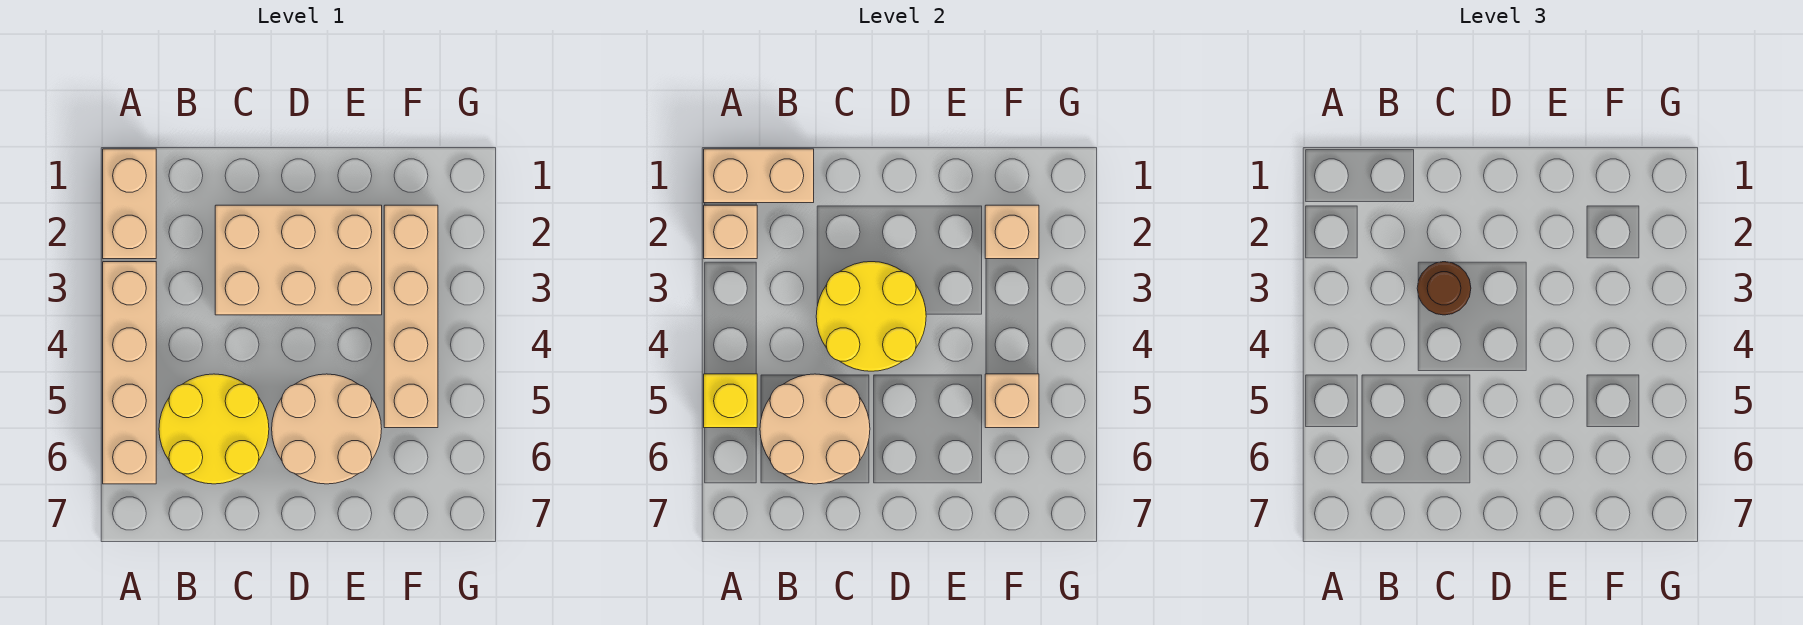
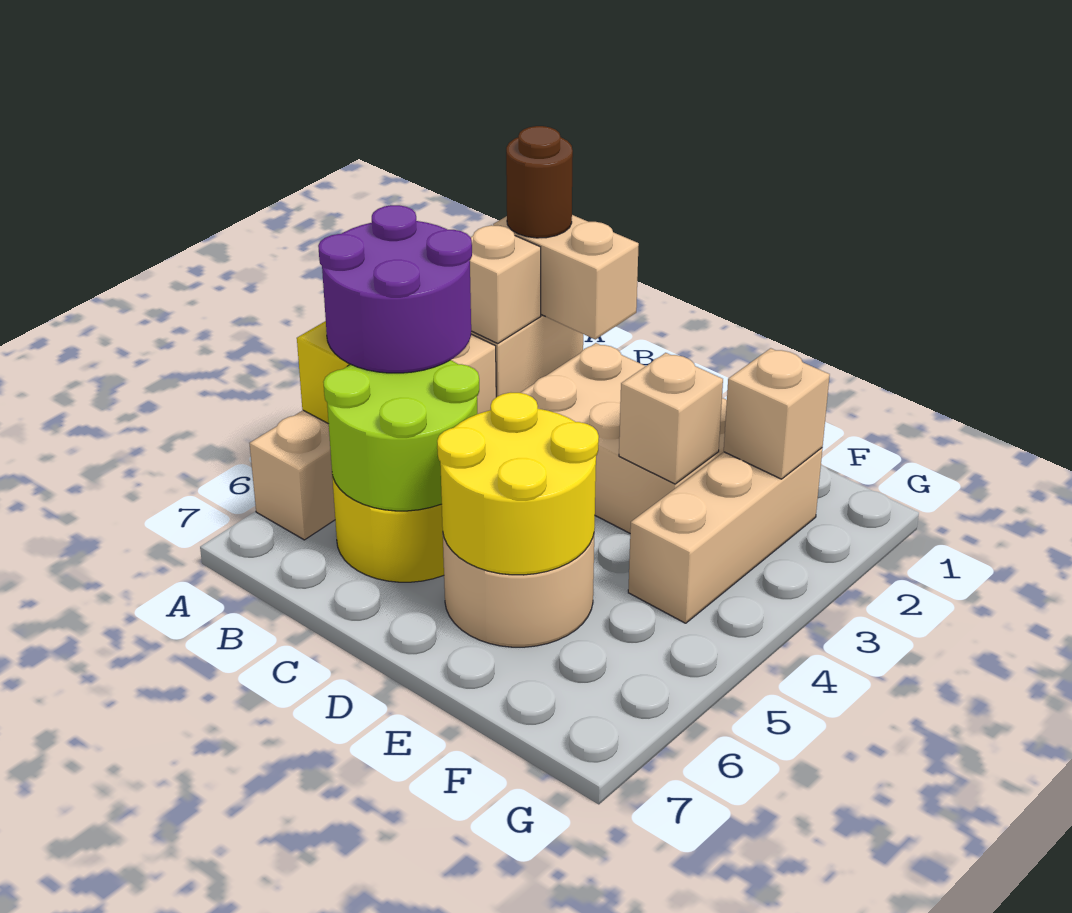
none -> purple round brick A4:B5 level 3
tan round brick B5:C6 level 2 -> lime round brick B5:C6 level 2
yellow round brick C3:D4 level 2 -> yellow round brick D5:E6 level 2
brown round brick C3 level 3 -> brown round brick A1 level 3
tan brick F2:F5 level 1 -> tan brick F2:F4 level 1
tan brick F5 level 2 -> tan brick E3 level 2

